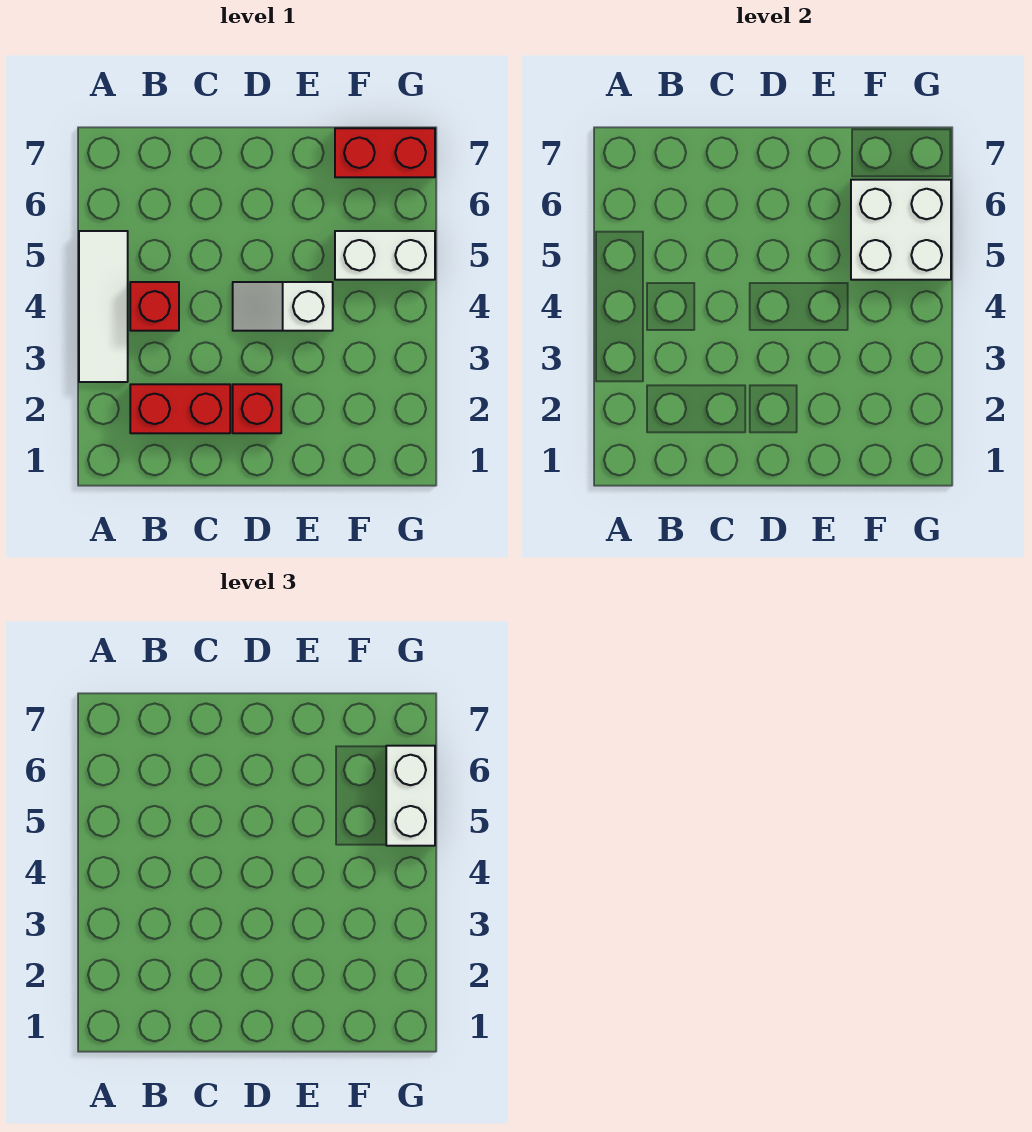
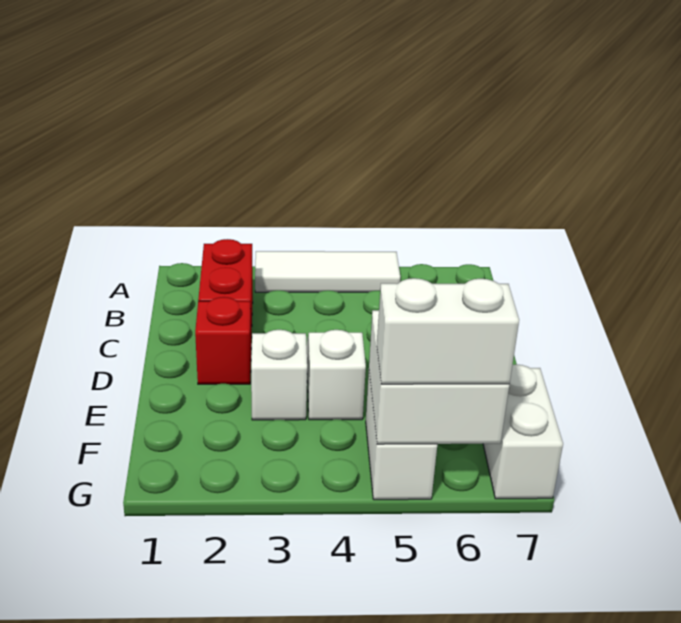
red brick B4 level 1 -> none
none -> white brick E3 level 1
red brick F7:G7 level 1 -> white brick F7:G7 level 1

